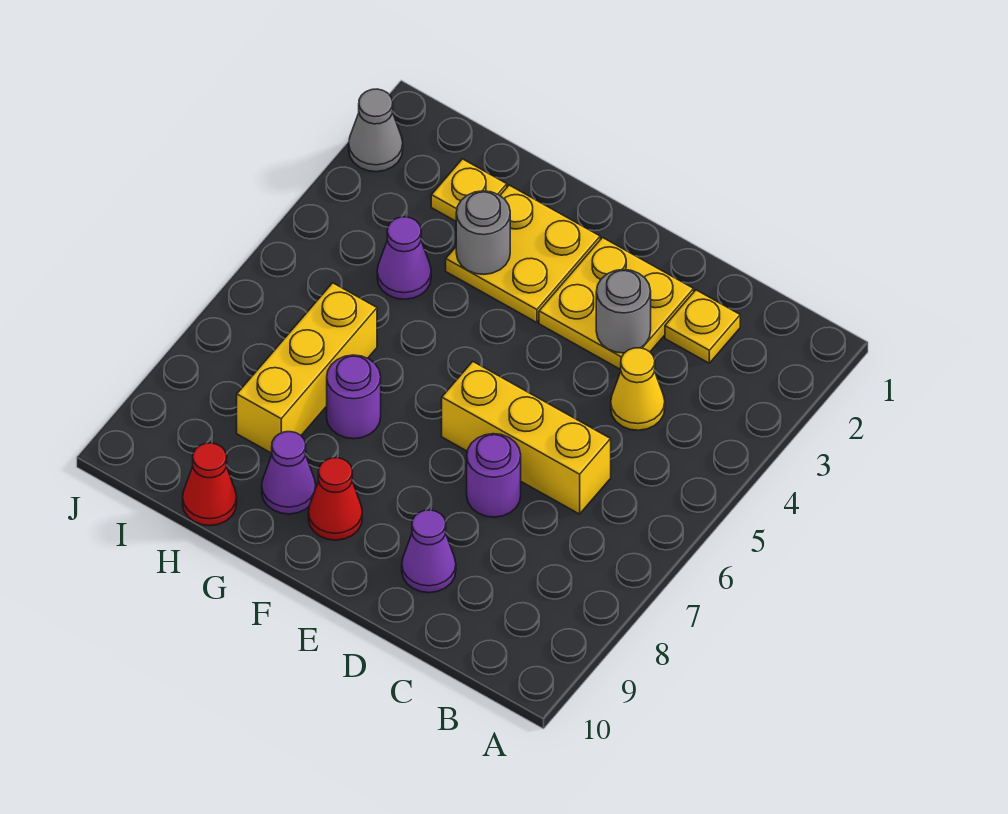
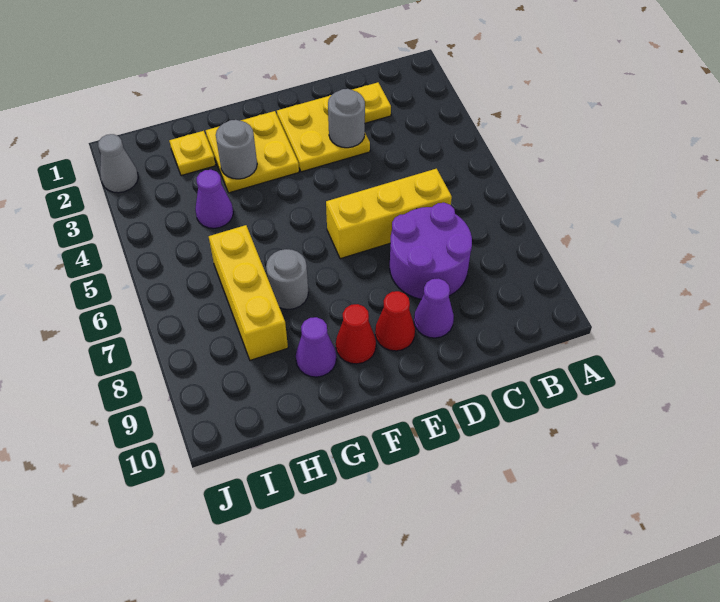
yellow cone C4 level 1 -> none
purple round brick D7 level 1 -> purple round brick C7:D8 level 1
purple round brick G7 level 1 -> grey round brick G7 level 1
red cone H10 level 1 -> red cone E9 level 1

